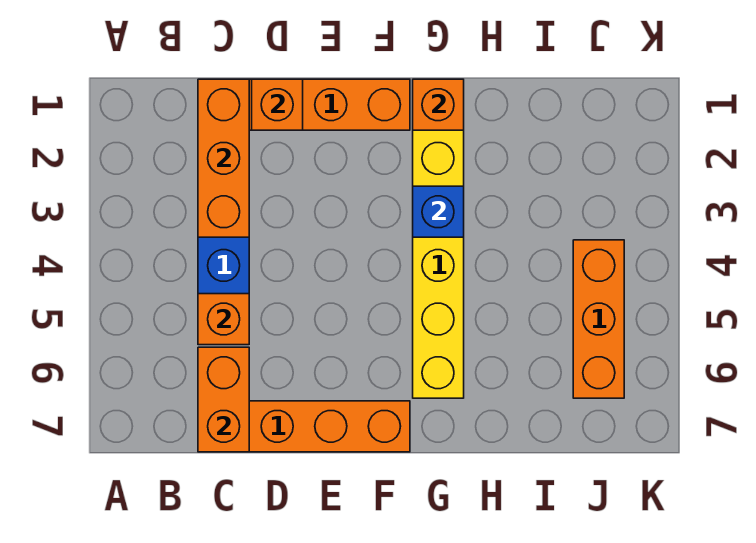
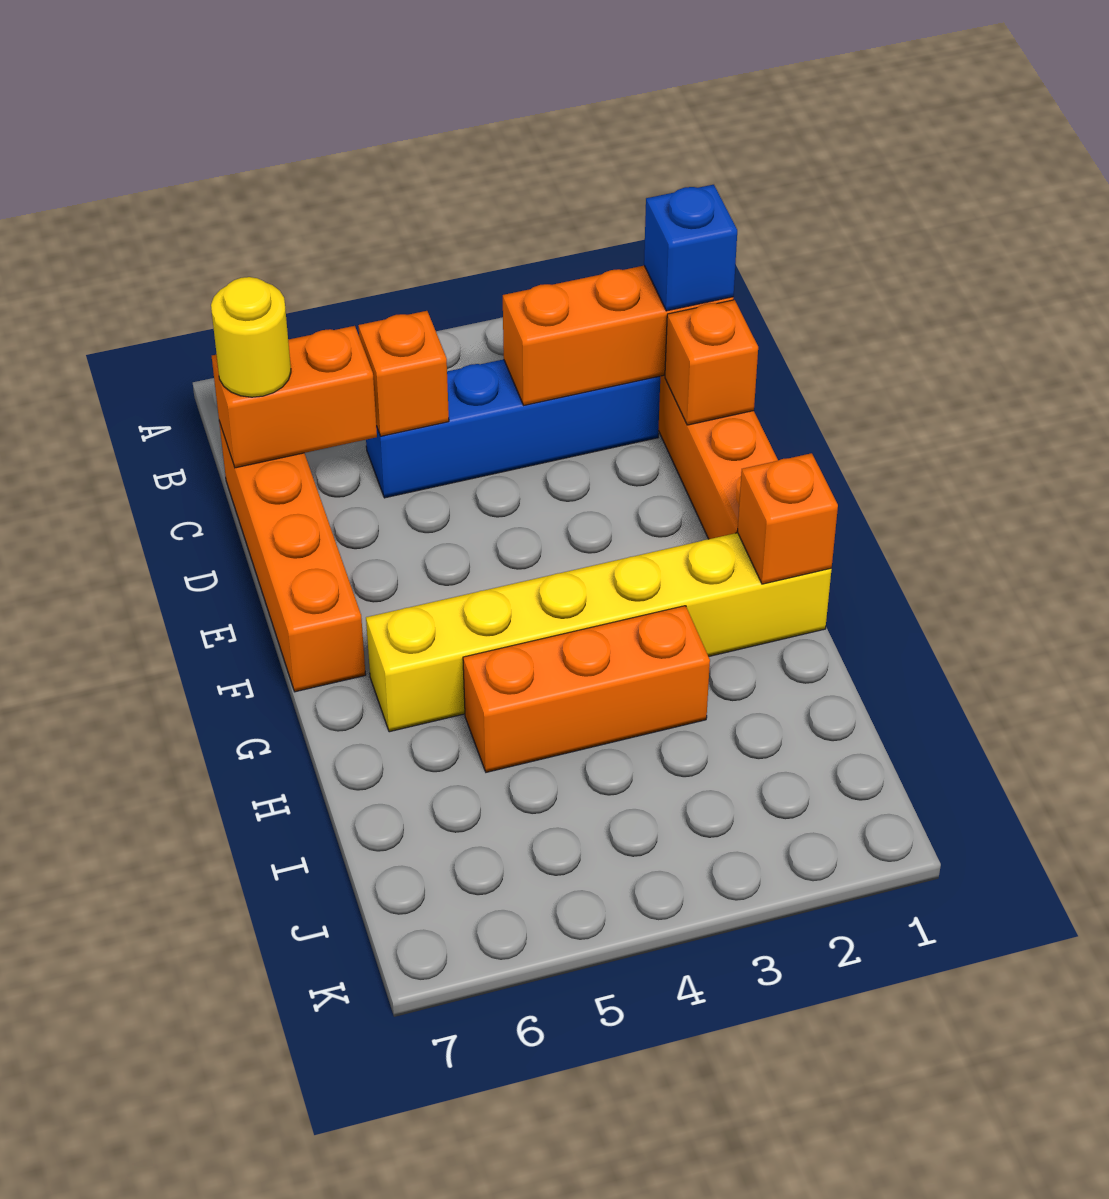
none -> yellow round brick C7 level 3
blue brick G3 level 2 -> blue brick C1 level 3
orange brick J4:J6 level 1 -> orange brick H3:H5 level 1

